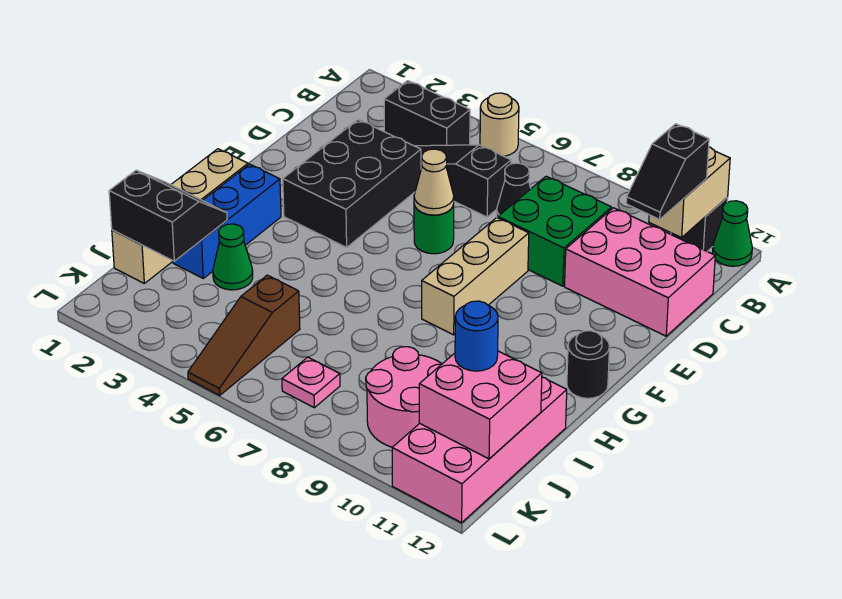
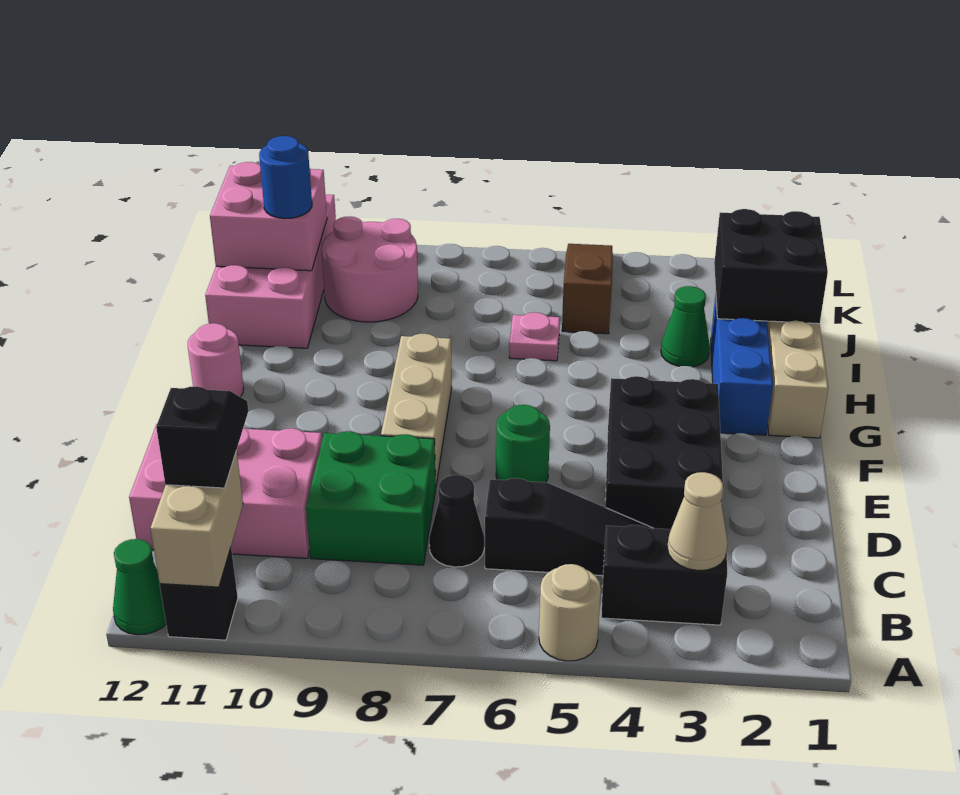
tan cone E6 level 2 -> tan cone B3 level 2
black round brick G12 level 1 -> pink round brick G12 level 1
black slope I1:J2 level 2 top J -> black brick I1:J2 level 2
pink plate K7 level 1 -> pink plate I6 level 1

